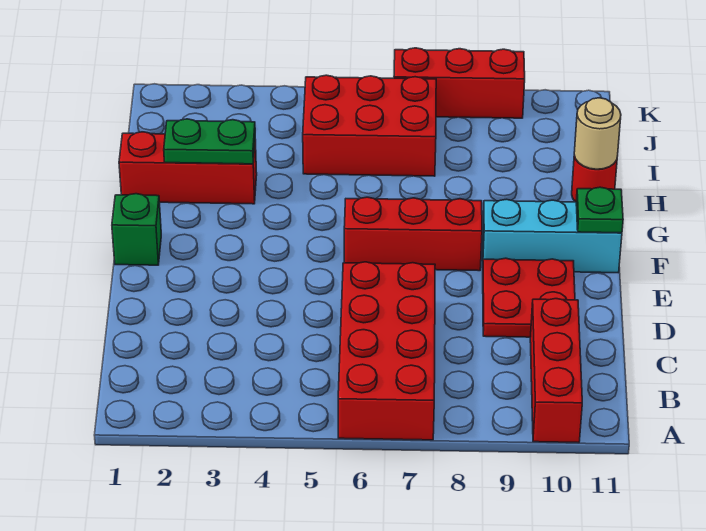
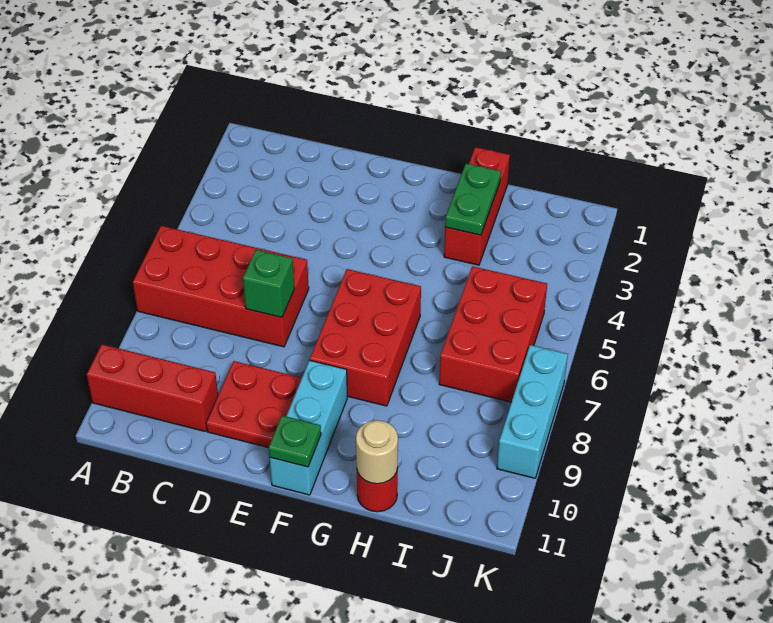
green brick F1 level 1 -> green brick D7 level 2
red brick F6:F8 level 1 -> red brick F6:G8 level 1
red brick K7:K9 level 1 -> cyan brick K7:K9 level 1

